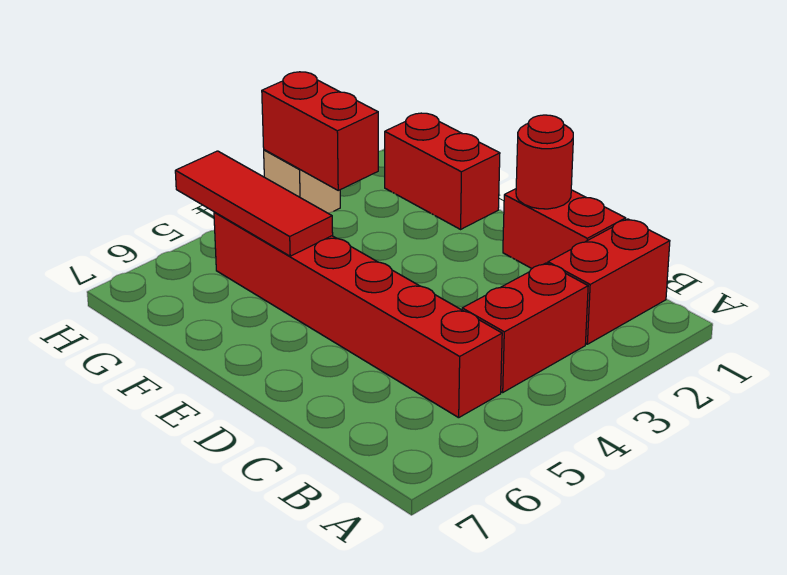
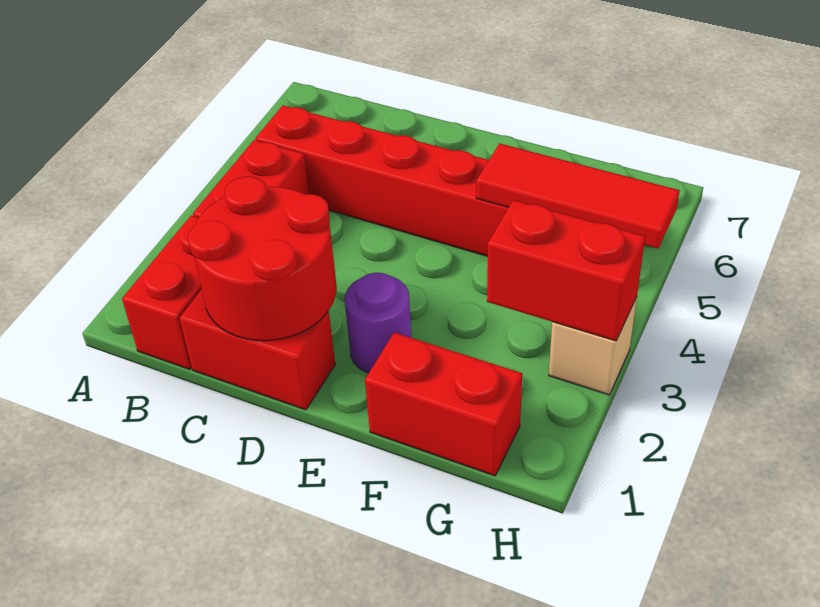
red round brick D1 level 2 -> red round brick C1:D2 level 2
none -> purple round brick E2 level 1

